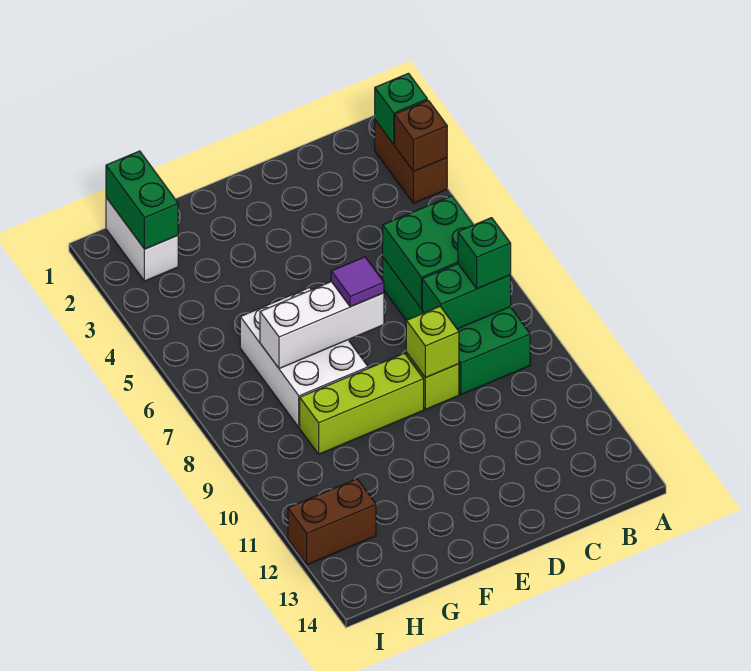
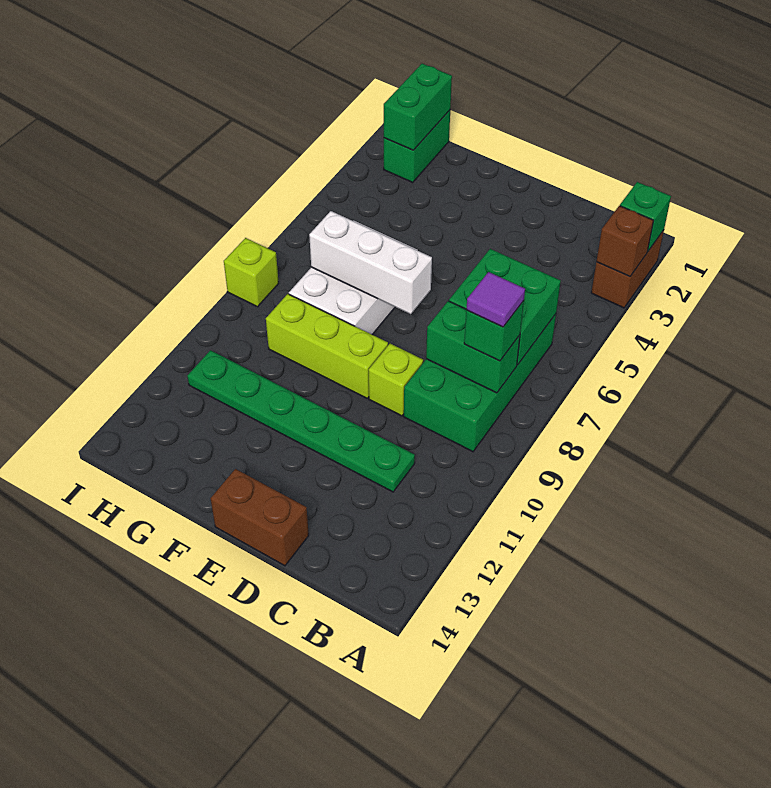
none -> green plate C11:H11 level 1
lime brick D9 level 2 -> lime brick I8 level 1
purple tile E7 level 3 -> purple tile B8 level 4
white brick H1:H2 level 1 -> green brick H1:H2 level 1
brown brick H12:I12 level 1 -> brown brick D14:E14 level 1

